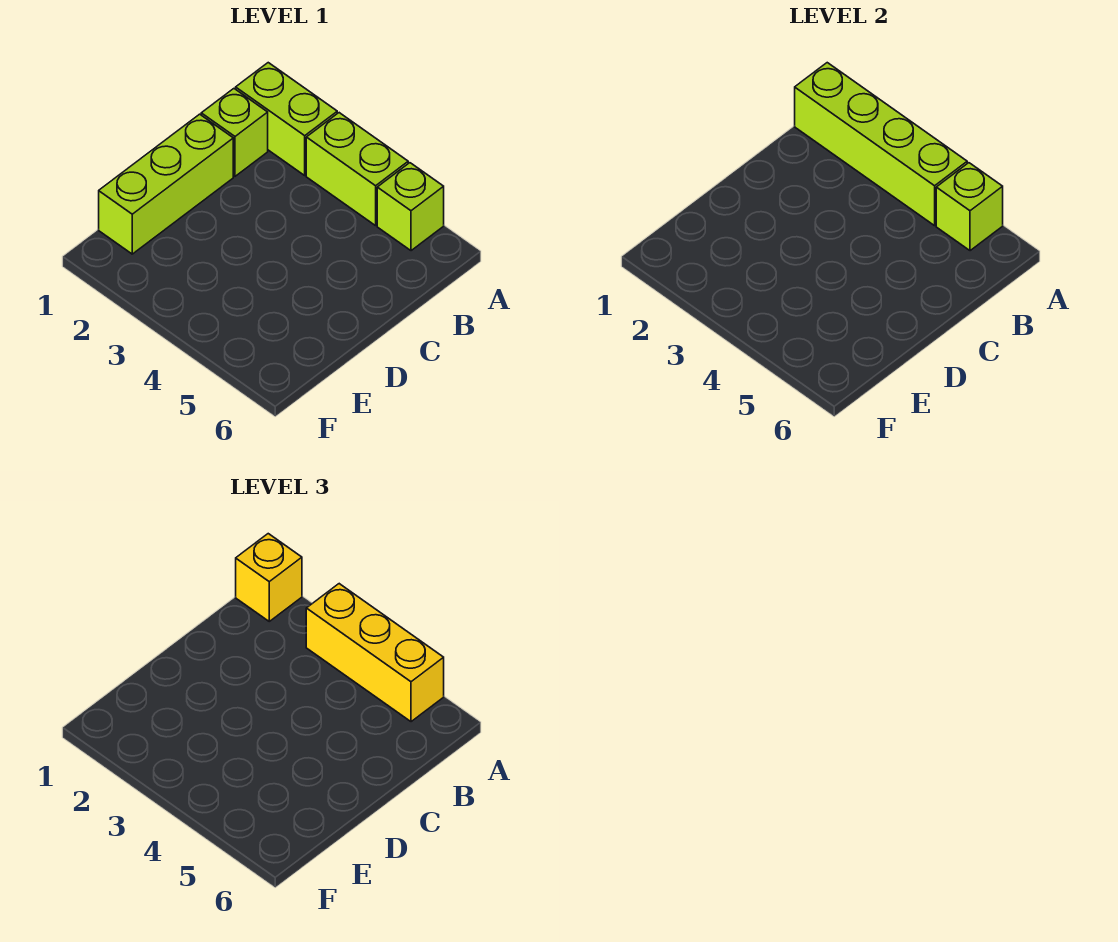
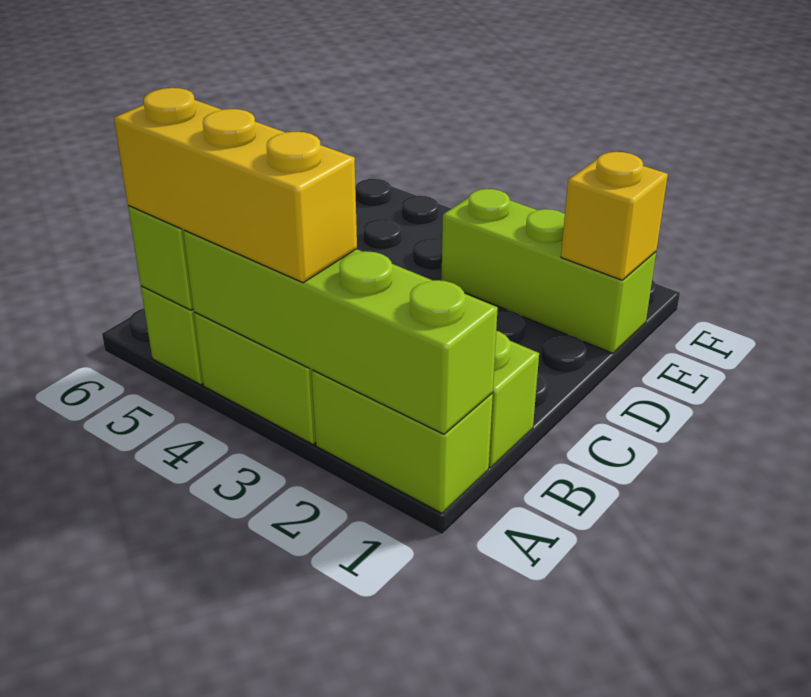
yellow brick A1 level 3 -> yellow brick E1 level 2
lime brick C1:E1 level 1 -> lime brick E1:E3 level 1

